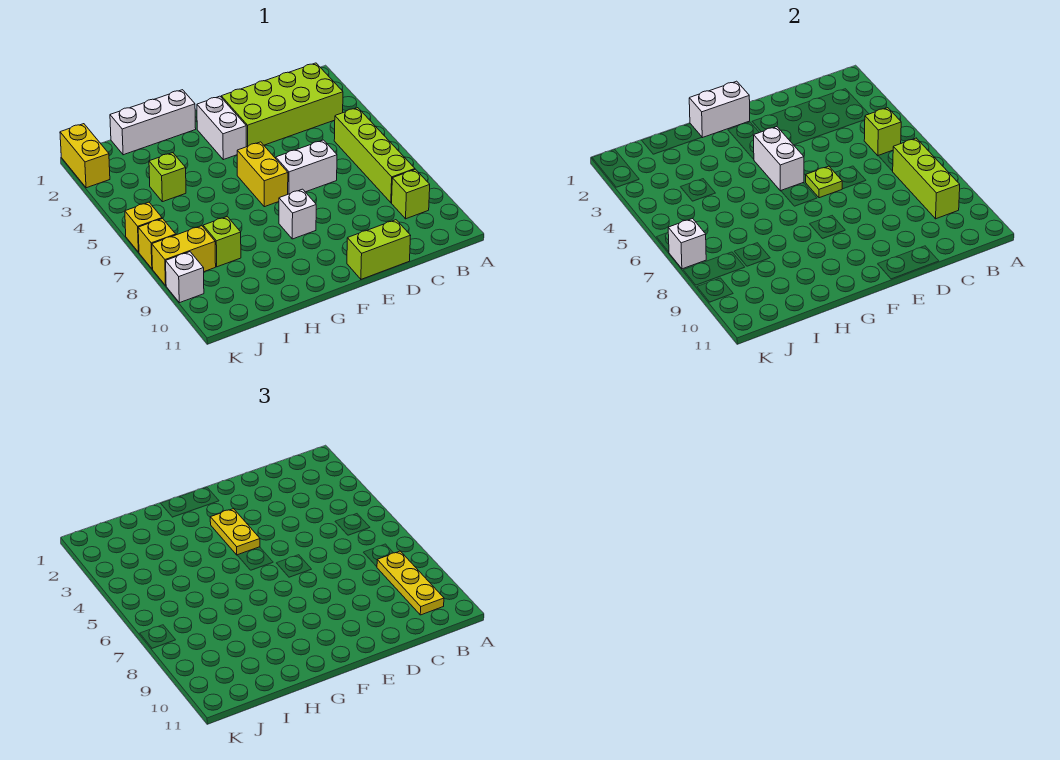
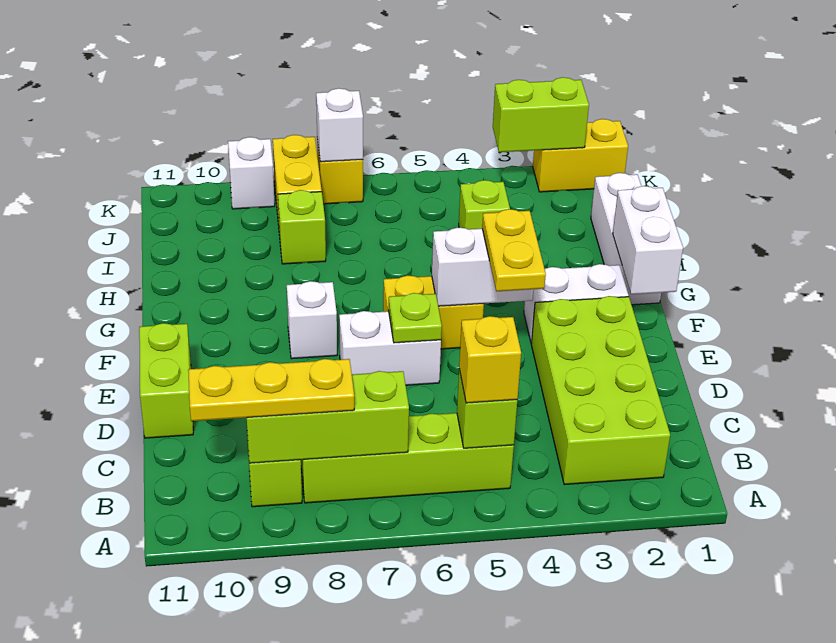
white brick D6:E6 level 1 -> white brick E6:E7 level 1
yellow plate F3:F4 level 3 -> yellow plate E4:F4 level 3
none -> lime brick K2:K3 level 2
yellow brick K6 level 1 -> yellow brick B5 level 3

